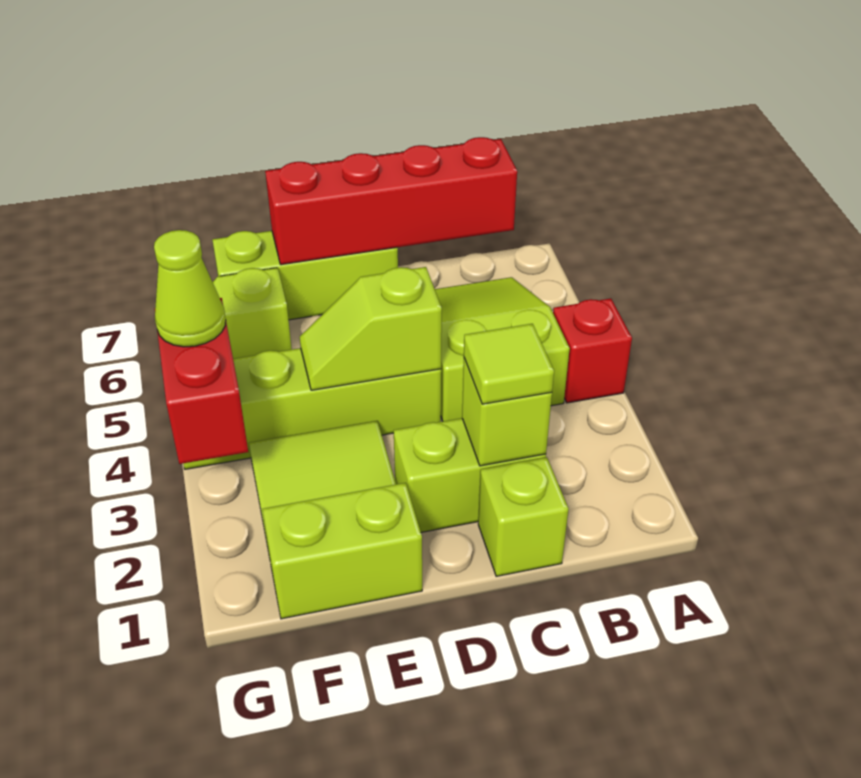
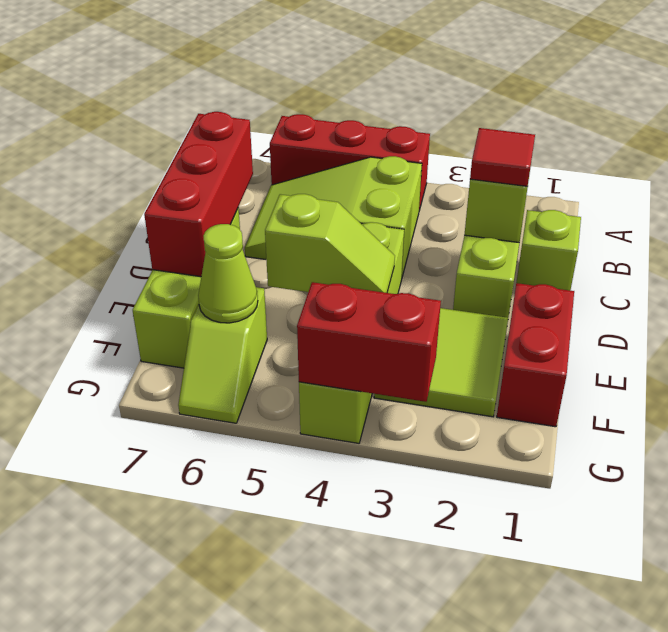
red brick A4 level 1 -> red brick A4:A6 level 1
red brick B7:E7 level 2 -> red brick C7:E7 level 2
lime tile C2 level 3 -> red tile C2 level 3
lime slope D4:E4 level 2 top D -> lime slope E4:E5 level 2 top 5
lime brick E1:F1 level 1 -> red brick E1:F1 level 1
lime cone G4 level 3 -> lime cone F6 level 2

